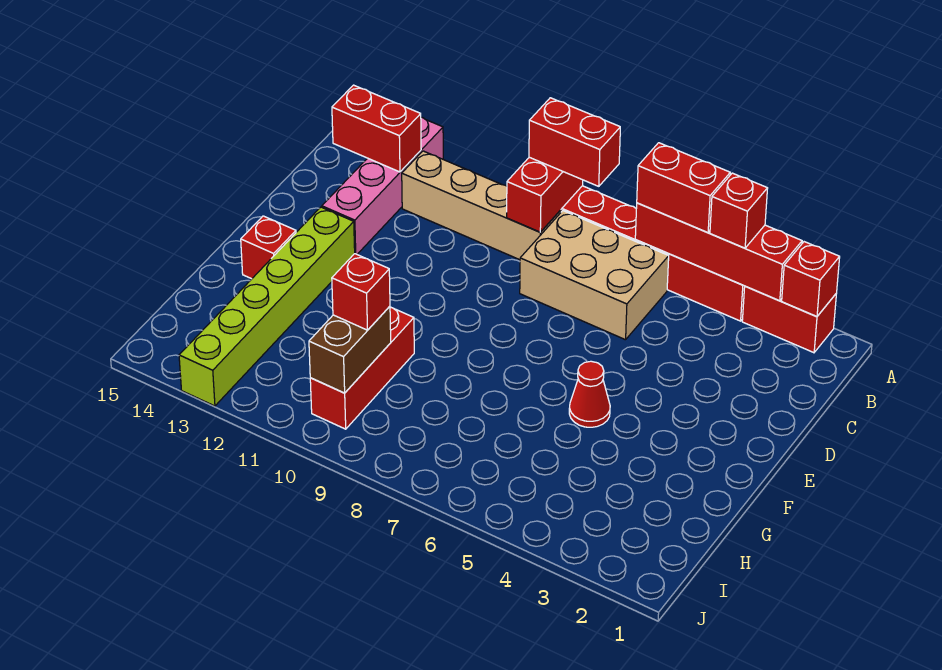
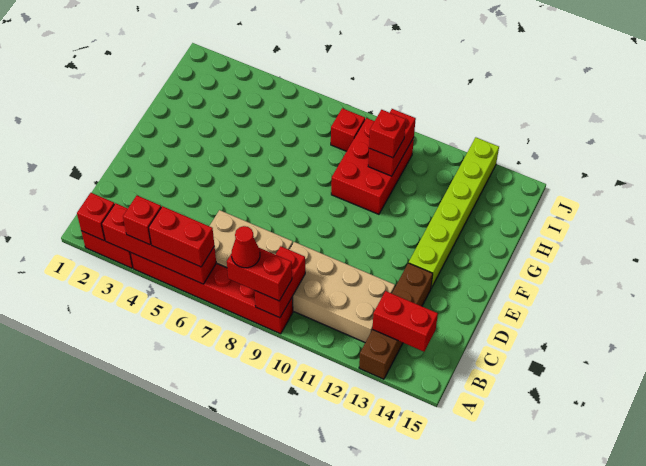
pink brick A13:D13 level 1 -> brown brick A13:D13 level 1
tan brick B9:B12 level 1 -> tan brick B9:C12 level 1
red cone F5 level 1 -> red cone A8 level 4
red brick F14 level 1 -> red brick I8 level 1
red brick G10:I10 level 1 -> red brick G9:I10 level 1
brown brick H10:I10 level 2 -> red brick H10:I10 level 2

